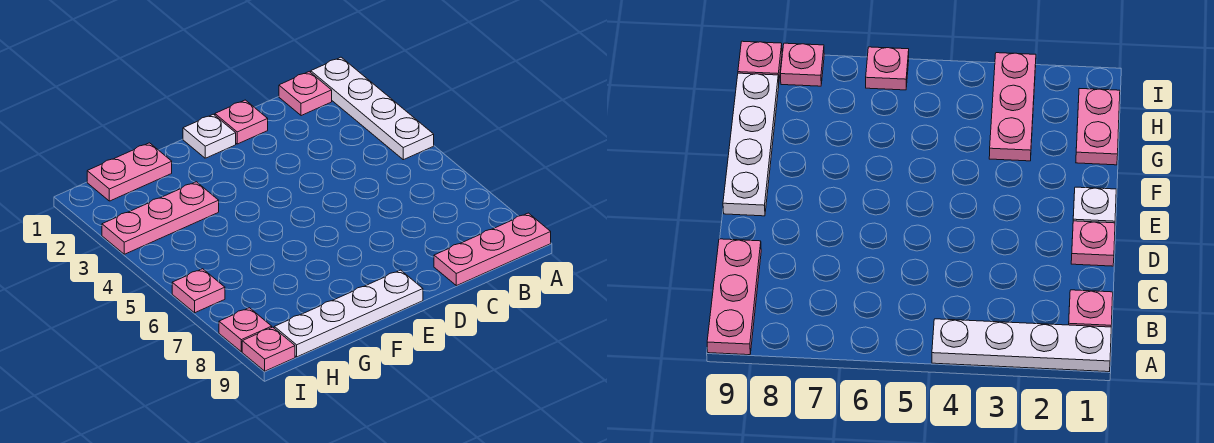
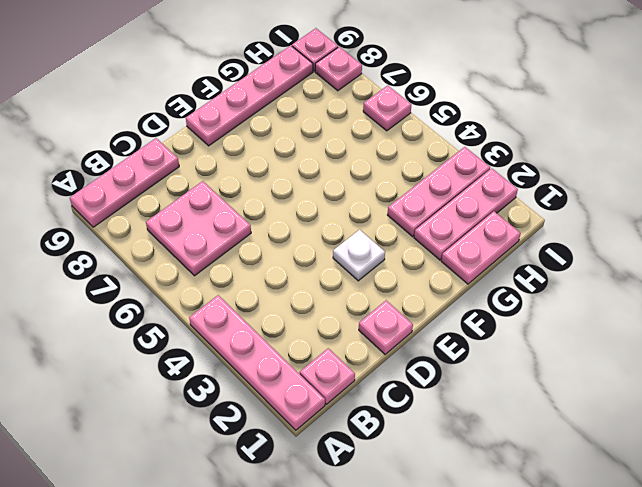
white plate A1:A4 level 1 -> pink plate A1:A4 level 1
none -> pink plate B6:C7 level 1
white plate E1 level 1 -> white plate E3 level 1
white plate E9:H9 level 1 -> pink plate E9:H9 level 1
none -> pink plate G2:I2 level 1

